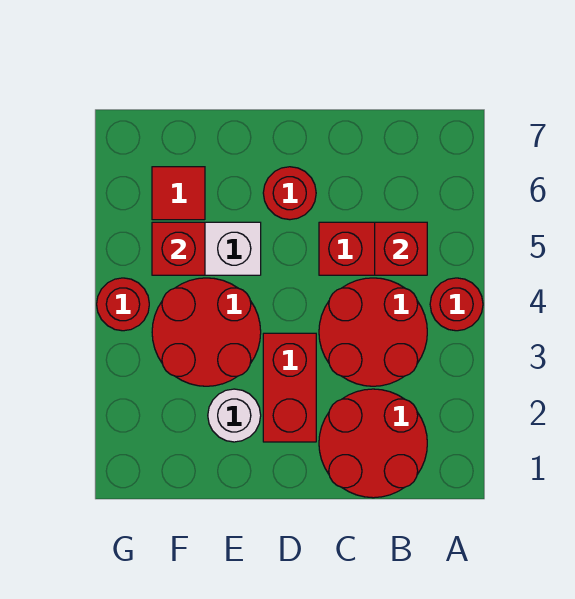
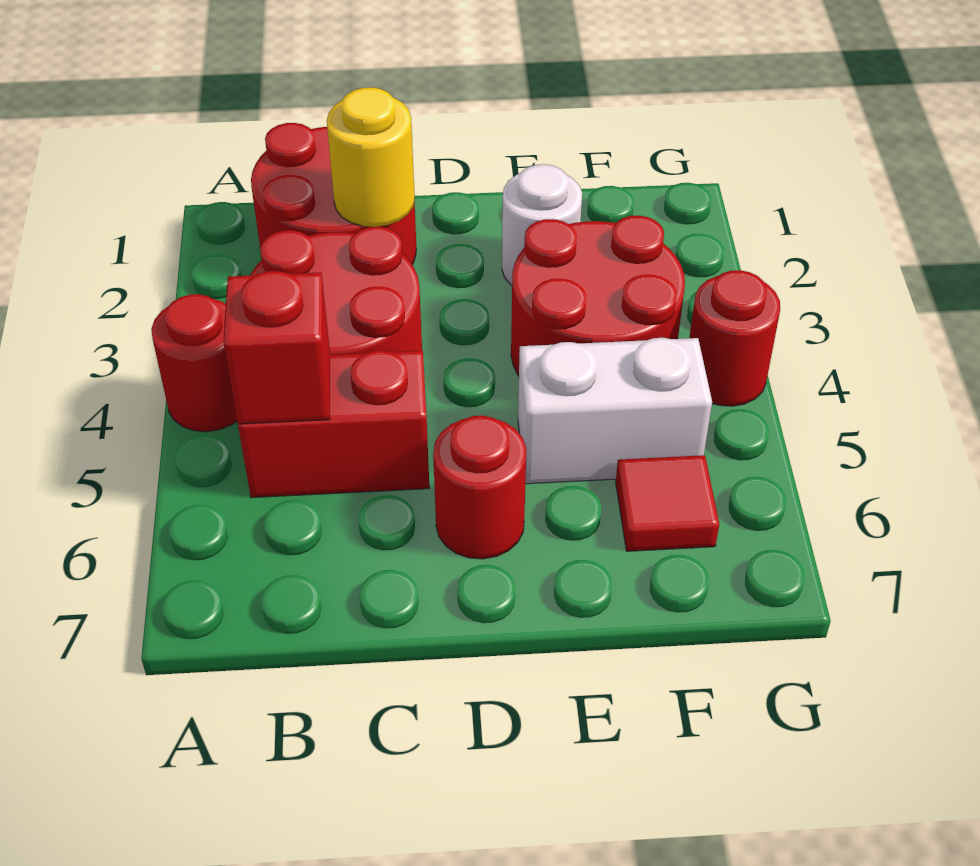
none -> yellow round brick C2 level 2
red brick D2:D3 level 1 -> none
red brick F5 level 2 -> none

